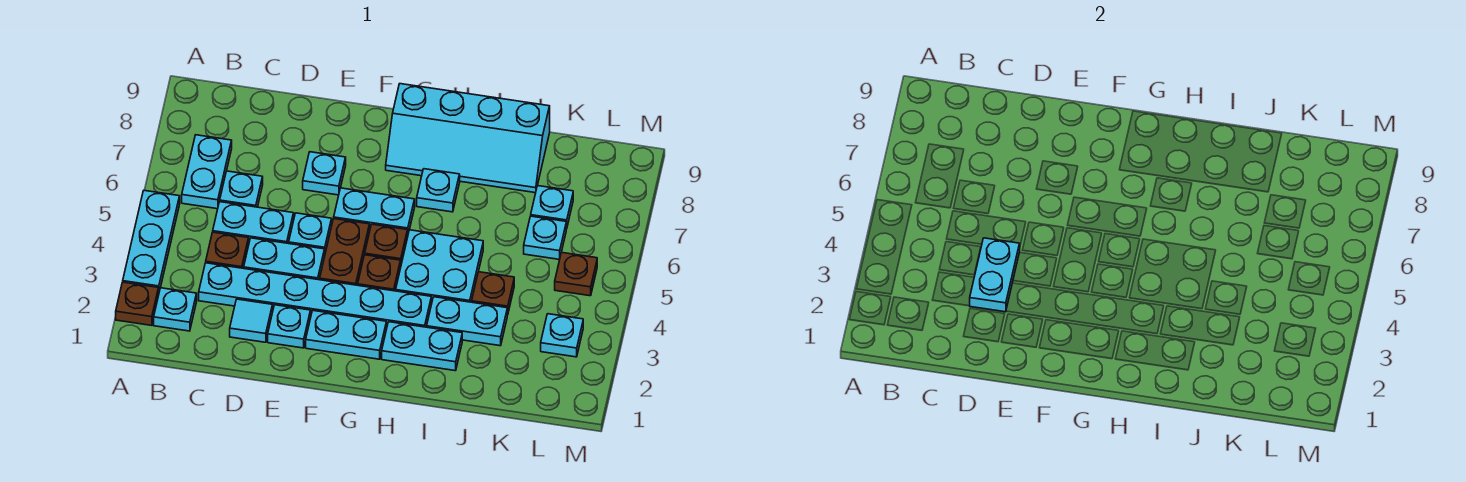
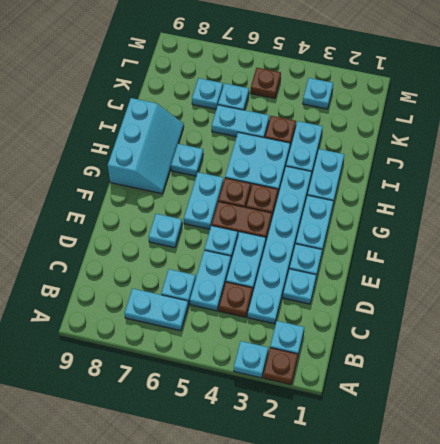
cyan plate A3:A5 level 1 -> cyan plate A3 level 1
cyan tile D2 level 1 -> cyan plate D2 level 1
cyan plate D3:D4 level 2 -> cyan plate J5:J6 level 1
cyan slope G8:J9 level 1 top 9 -> cyan slope G8:I9 level 1 top 9

